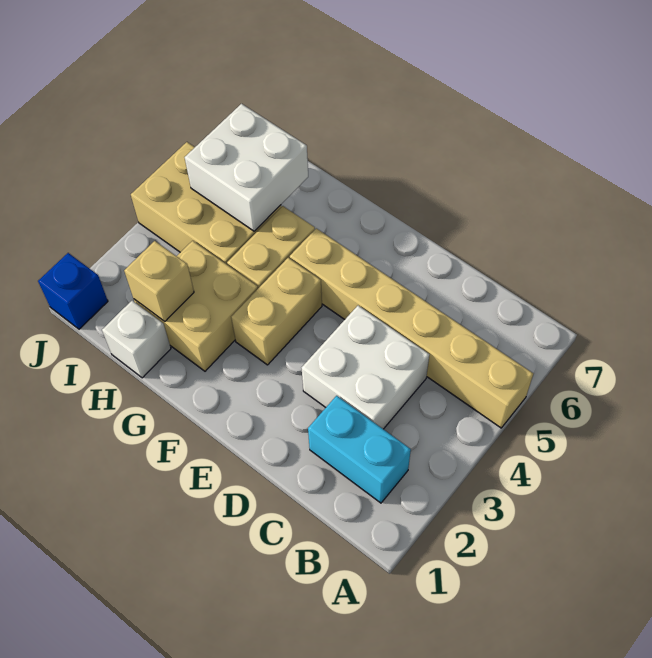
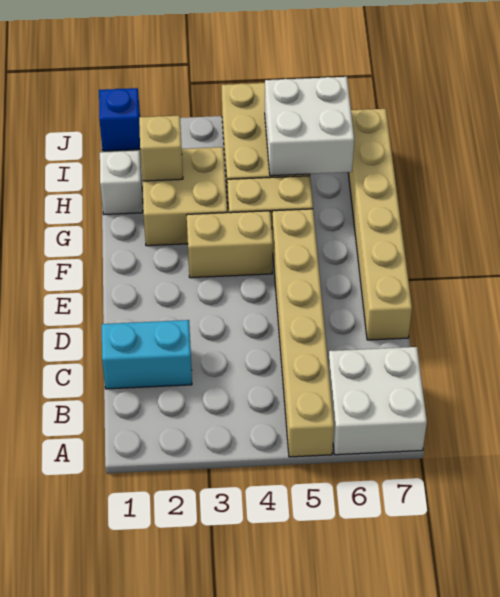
cyan brick B2:C2 level 1 -> cyan brick C1:C2 level 1
white brick C3:D4 level 1 -> white brick A6:B7 level 1
none -> tan brick D7:I7 level 1

